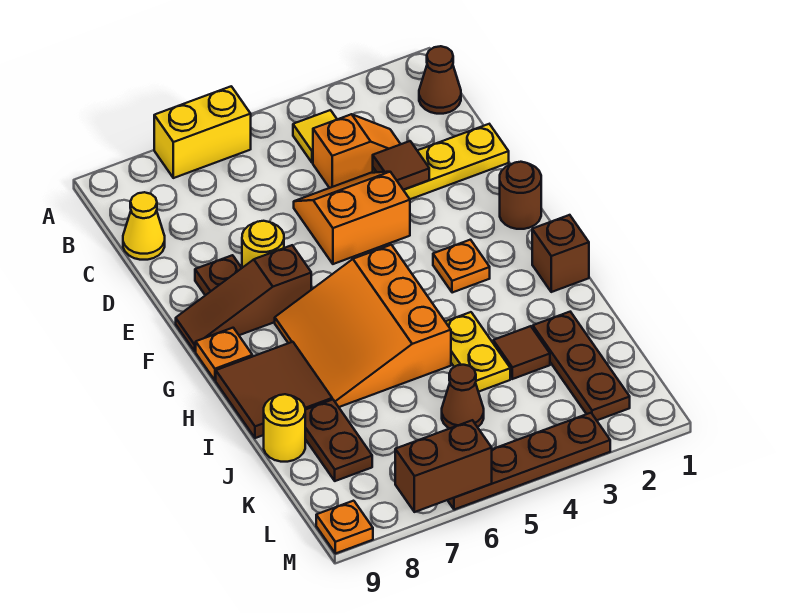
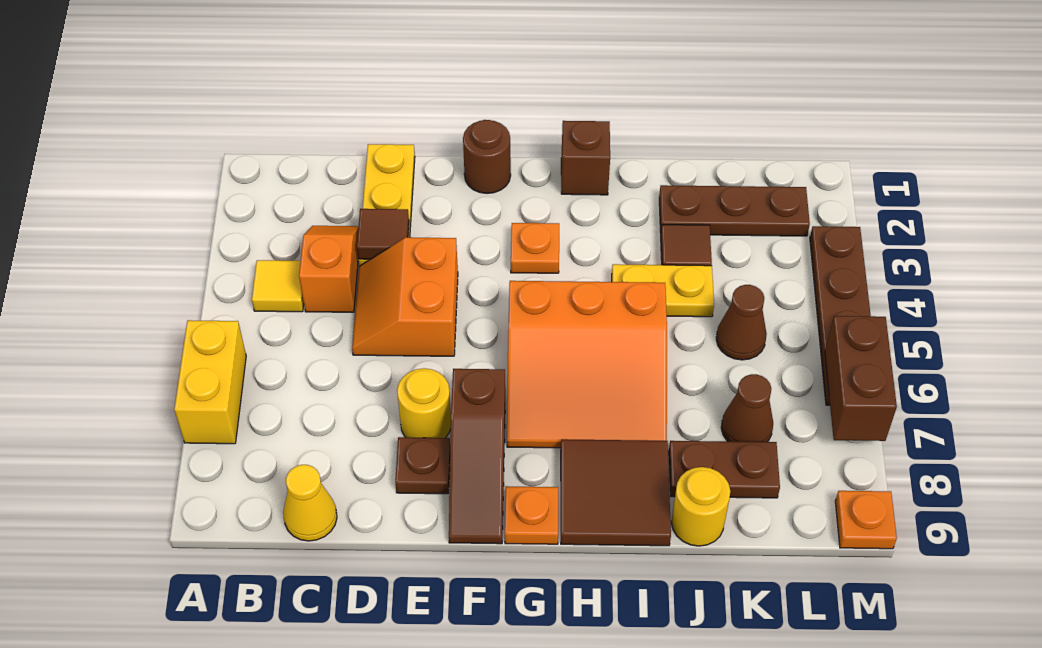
brown cone B1 level 1 -> brown cone K7 level 1

